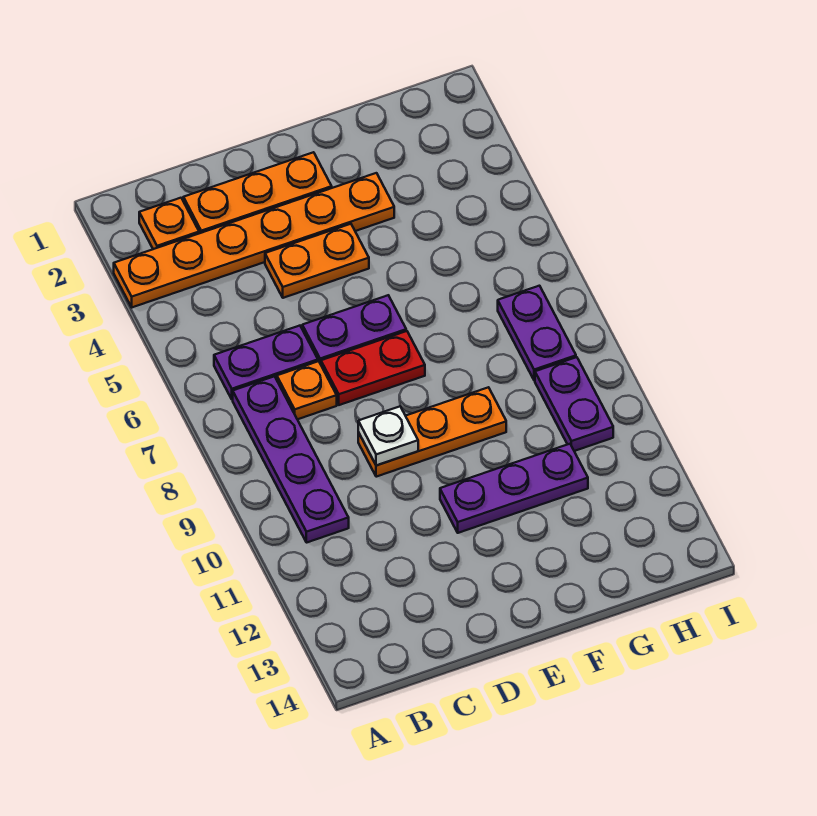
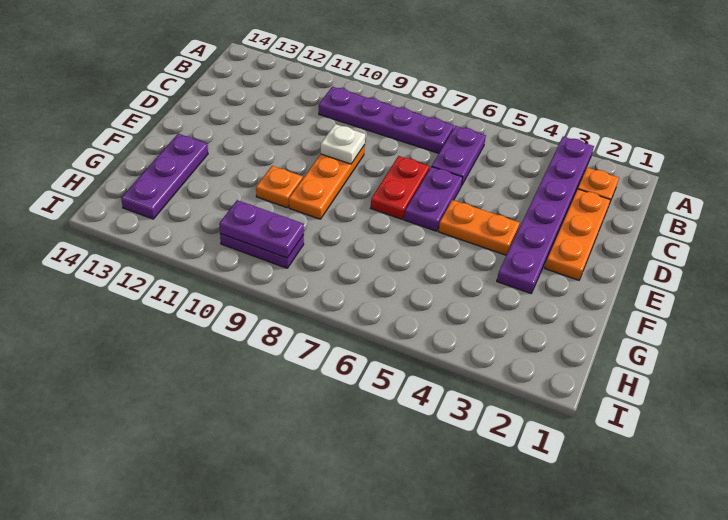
orange plate A3:F3 level 1 -> purple plate A3:F3 level 1
orange plate C7 level 1 -> orange plate F10 level 1
orange plate D4:E4 level 1 -> orange plate E4:E5 level 1
purple plate E11:G11 level 1 -> purple plate F13:H13 level 1
purple plate H7:H8 level 1 -> purple plate H9:H10 level 2

